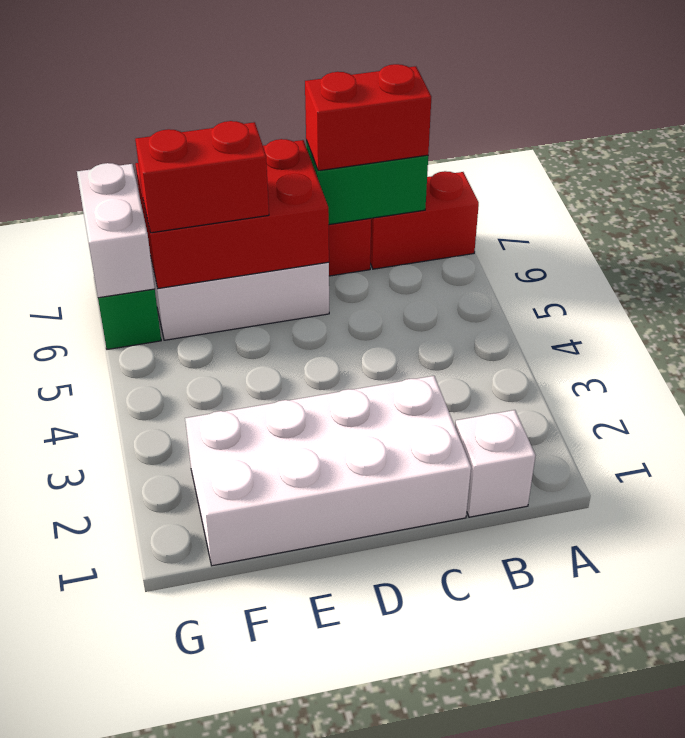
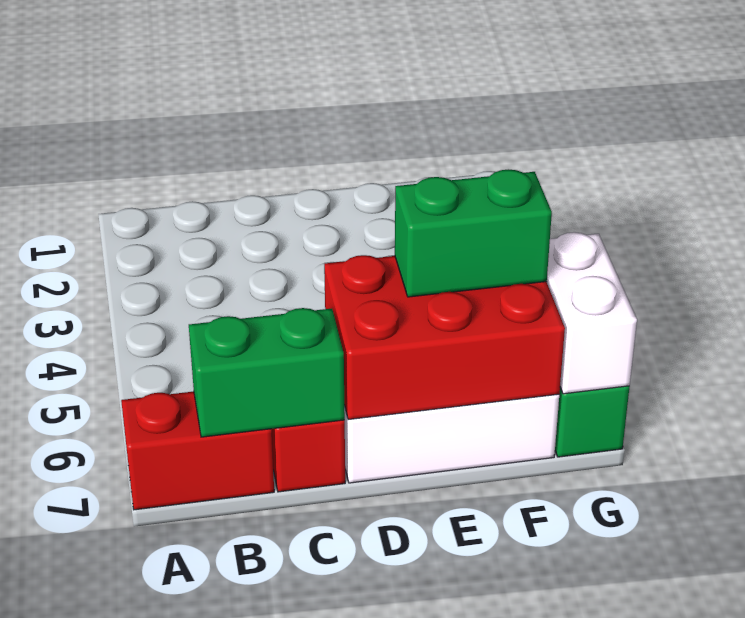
white brick B1 level 1 -> none
red brick B7:C7 level 3 -> none
white brick C1:F2 level 1 -> none
red brick E6:F6 level 3 -> green brick E6:F6 level 3

